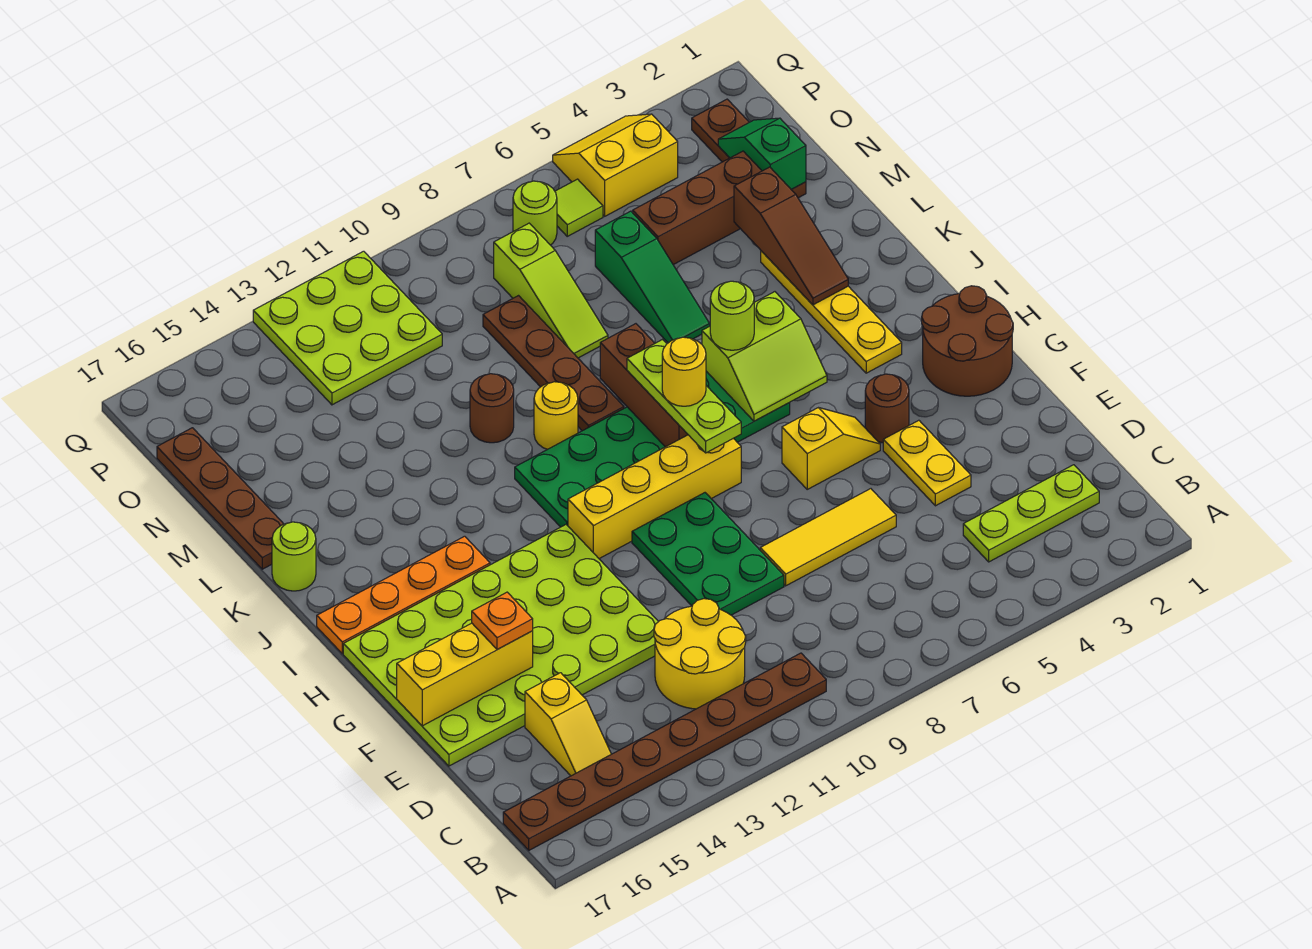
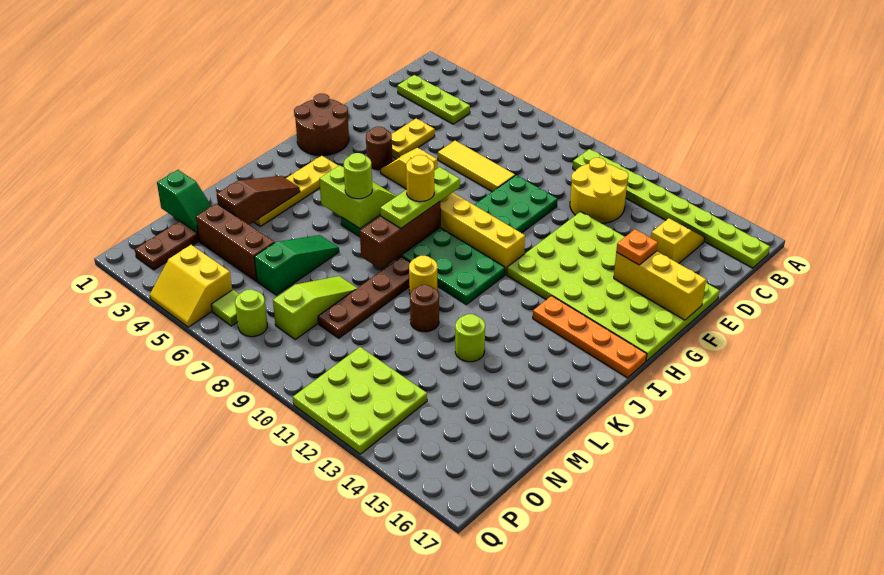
brown plate B10:B17 level 1 -> lime plate B10:B17 level 1
lime round brick K17 level 1 -> lime round brick L13 level 1
brown plate L17:O17 level 1 -> none
green slope N2:O2 level 2 top N -> green slope N1:N2 level 2 top 1

